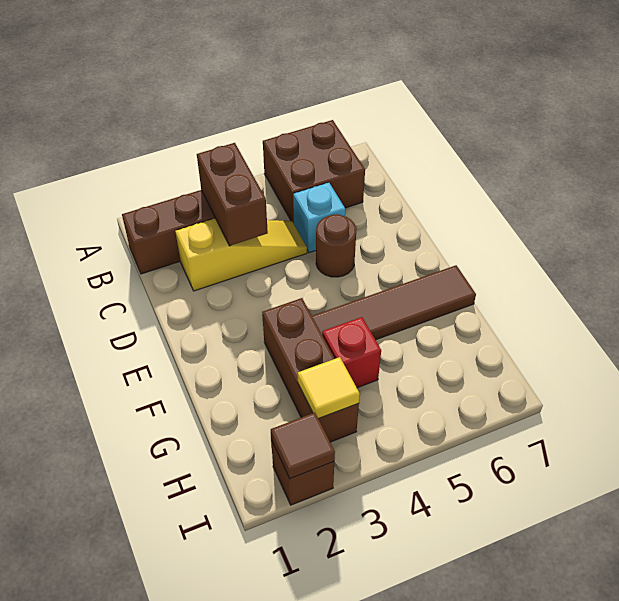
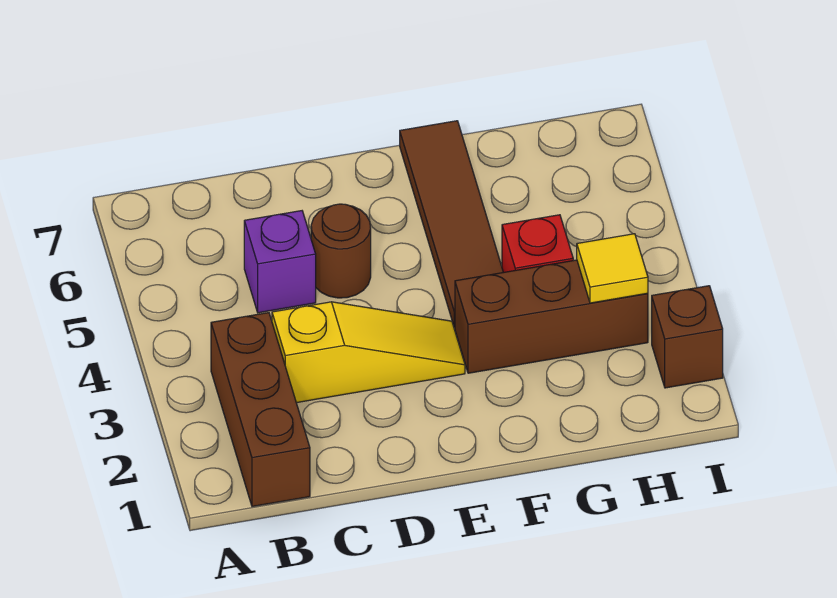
brown brick A5:B6 level 1 -> none
brown brick B3:C3 level 2 -> none
yellow slope C2:C4 level 1 top 2 -> yellow slope C3:E3 level 1 top C
cyan brick C5 level 1 -> purple brick C5 level 1
brown tile I2 level 2 -> none

